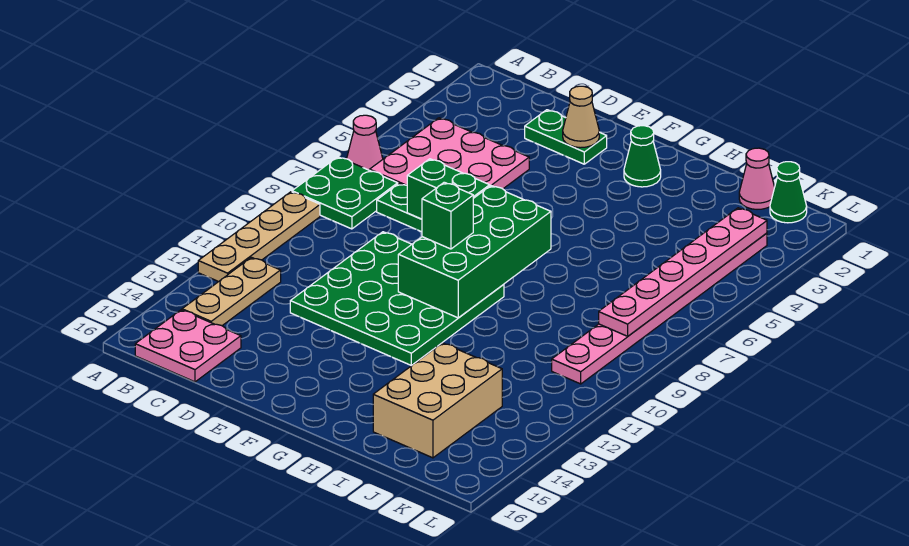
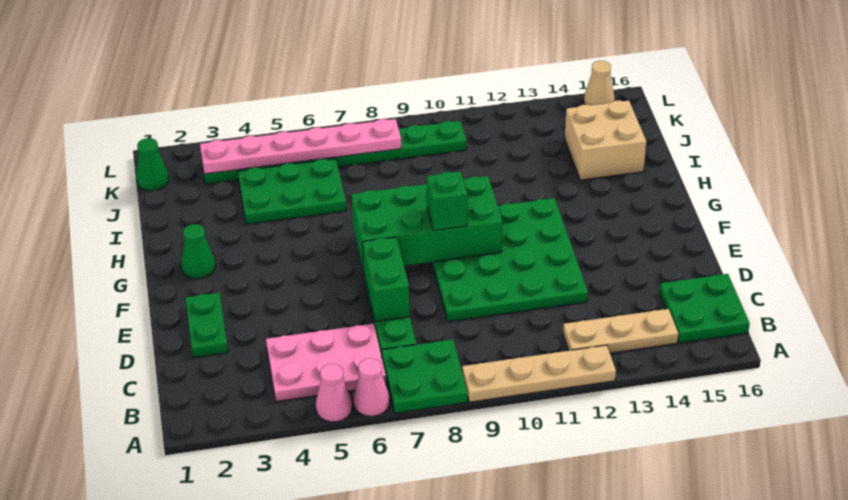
pink plate B4:D6 level 1 -> pink plate B4:C6 level 1
pink plate B15:C16 level 1 -> green plate B15:C16 level 1
tan cone E2 level 2 -> tan cone L15 level 1
none -> green plate I4:J6 level 1
tan brick I13:J15 level 1 -> tan brick I14:J15 level 1
pink cone J1 level 1 -> pink cone A5 level 1
pink plate K3:K10 level 1 -> green plate K3:K10 level 1

